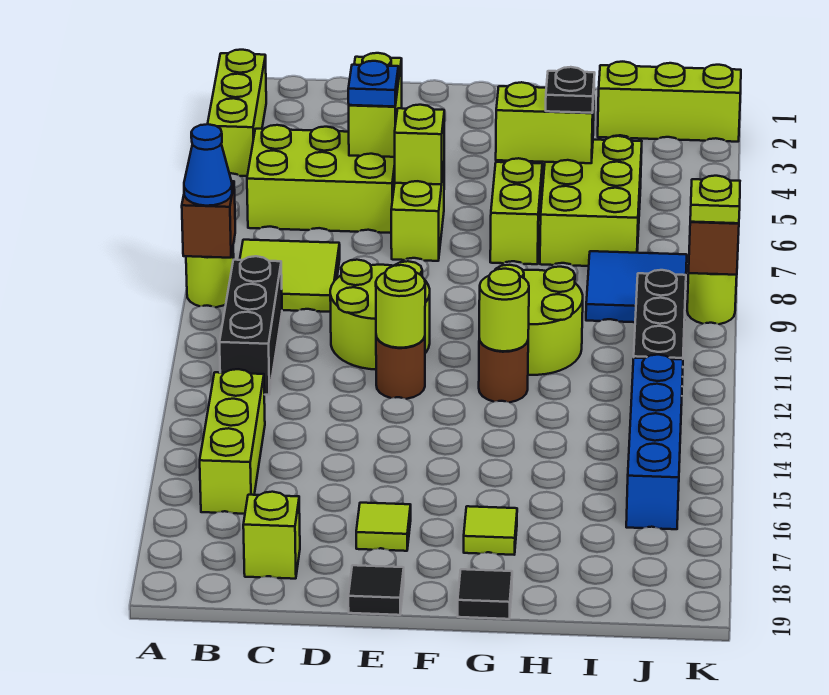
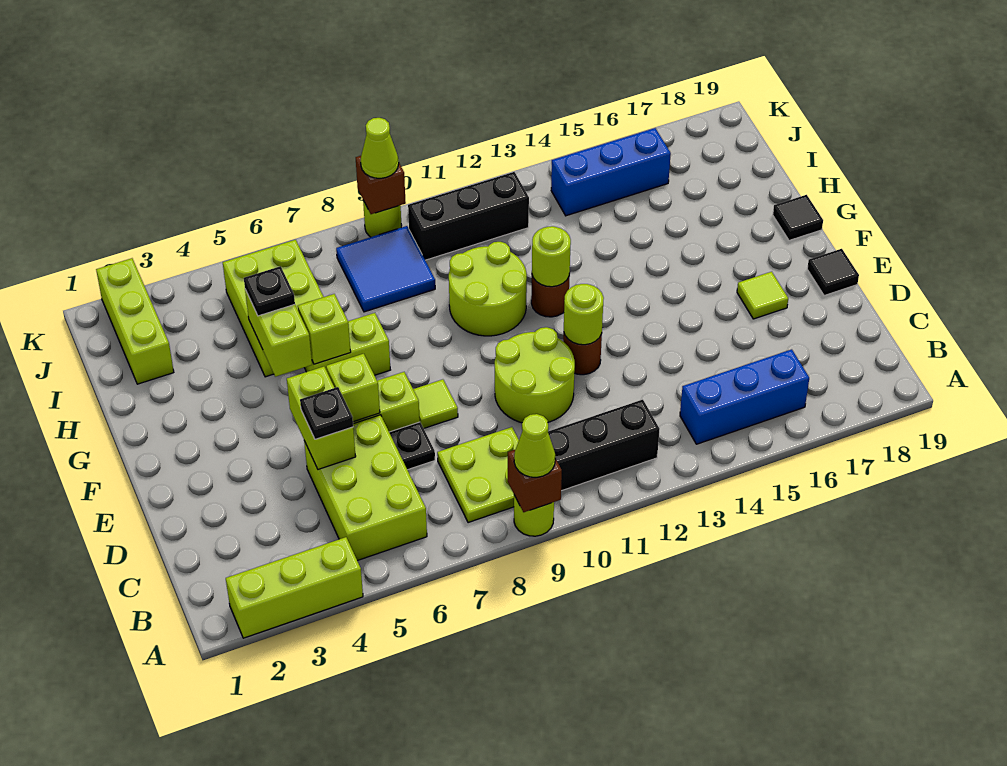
blue cone A9 level 3 -> lime cone A9 level 3
lime tile B8:C9 level 1 -> lime plate B8:C9 level 1
lime brick B14:B16 level 1 -> blue brick B14:B16 level 1
lime brick C18 level 1 -> lime brick G6 level 2
lime brick D4:D5 level 2 -> lime brick D5:E5 level 2
blue plate D5 level 3 -> black plate D5 level 3
none -> black plate D7 level 1
lime tile G17 level 1 -> lime tile E8 level 1
lime brick H5:I7 level 1 -> lime brick H5:J6 level 1
blue brick J13:J16 level 1 -> blue brick J14:J16 level 1
lime plate K9 level 3 -> lime cone K9 level 3

